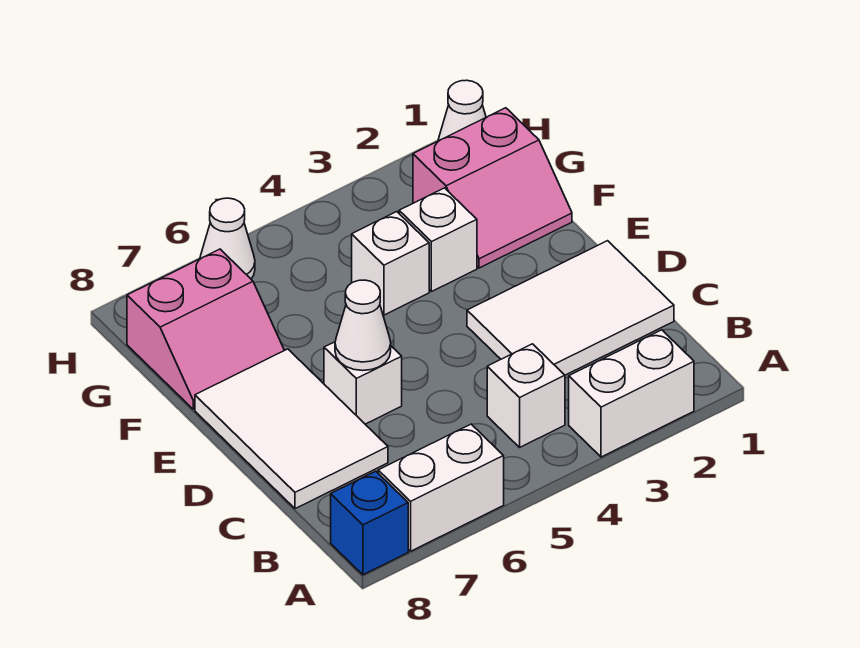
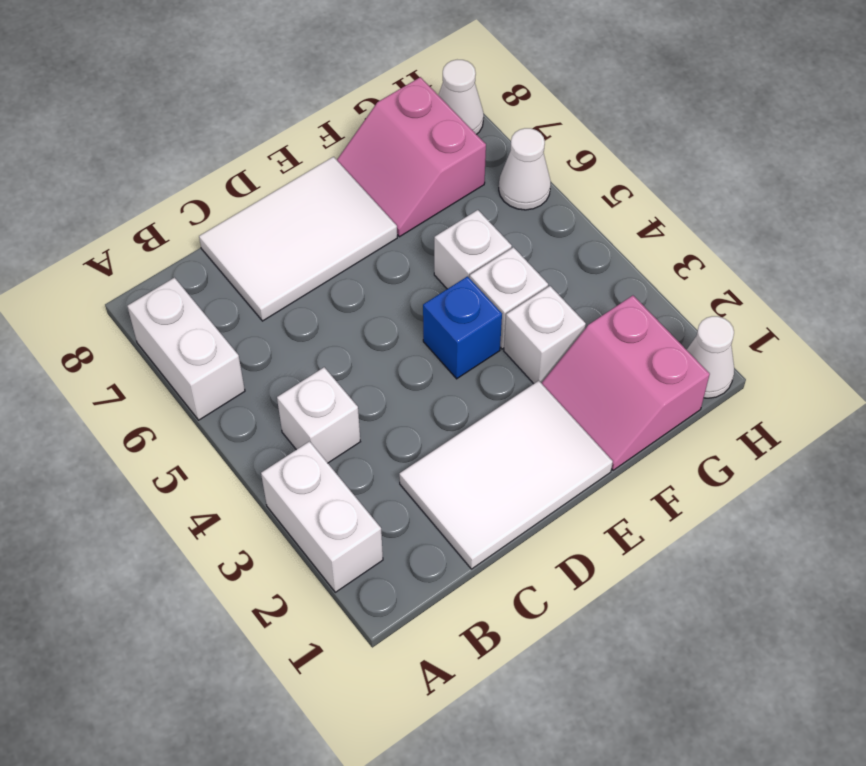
blue brick A8 level 1 -> blue brick E4 level 1
white tile C1:D3 level 1 -> white tile C1:E2 level 1
white brick D6 level 1 -> white brick F5 level 1
white cone D6 level 2 -> white cone H8 level 1

